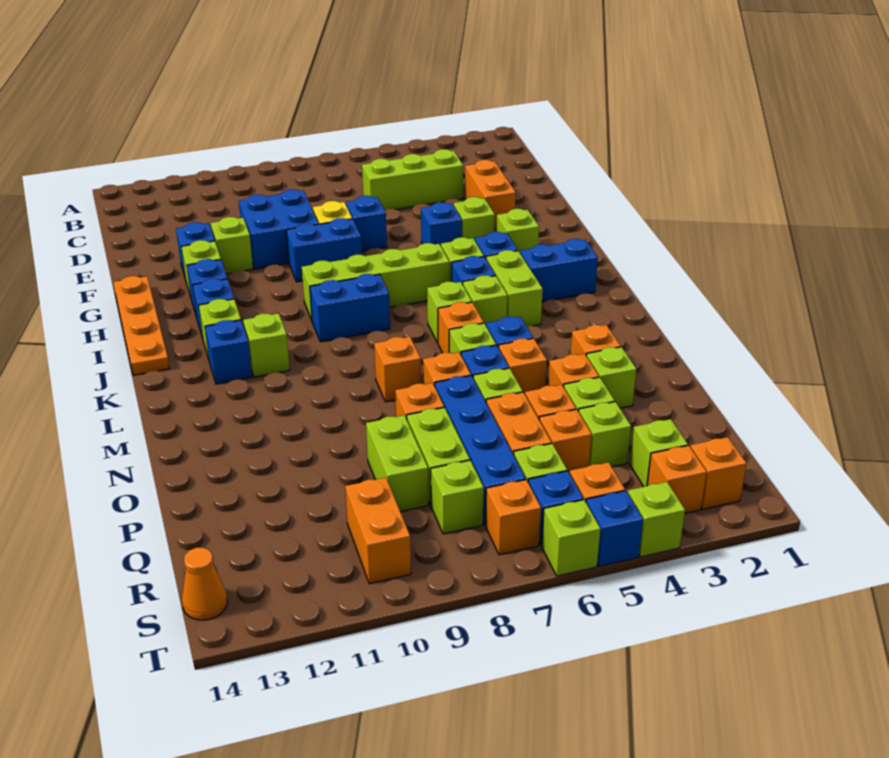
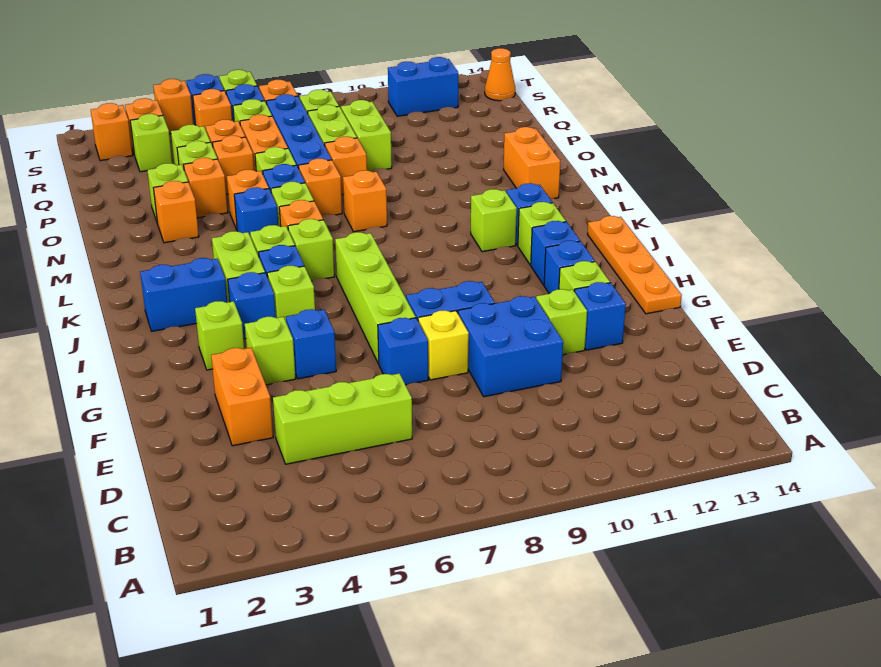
lime brick I6:I9 level 1 -> lime brick G7:J7 level 1
blue brick J8:J9 level 1 -> blue brick S11:S12 level 1
orange brick R10:S10 level 1 -> orange brick M13:N13 level 1
lime brick T4 level 1 -> orange brick T4 level 1

